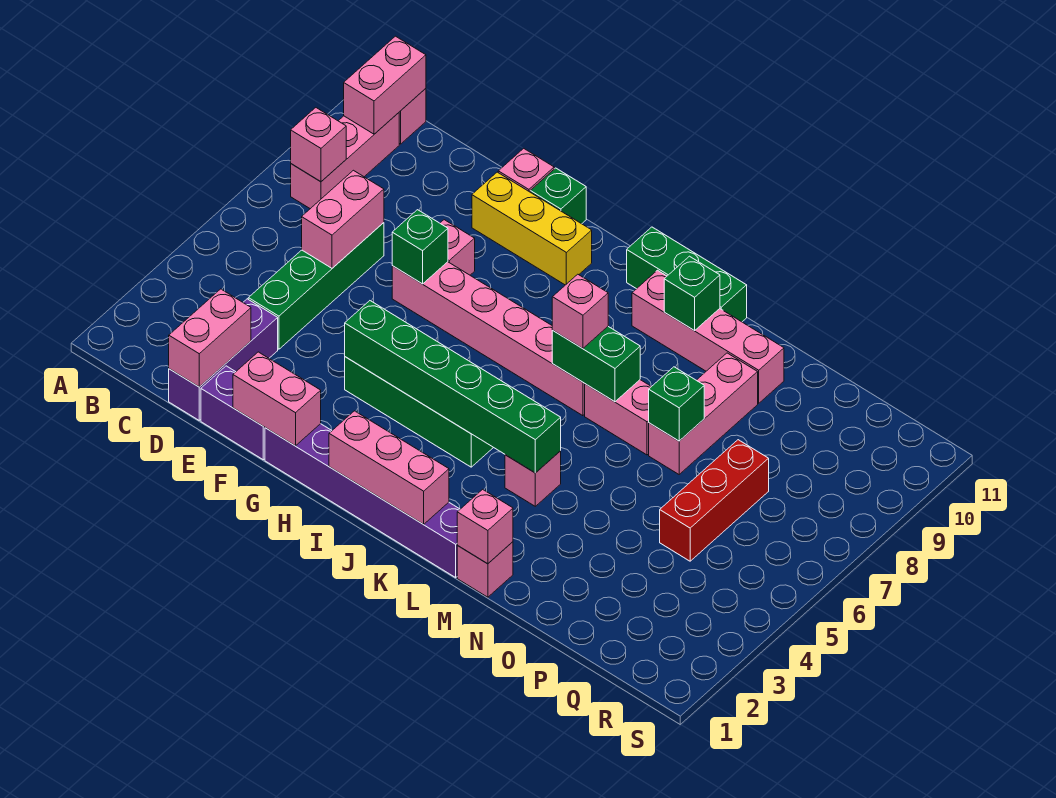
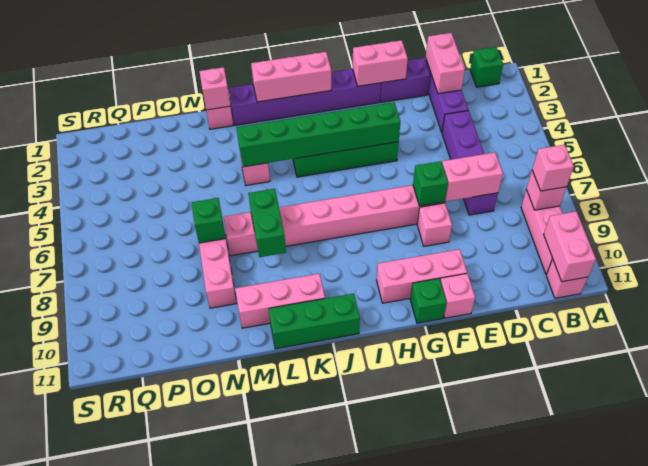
green brick D4:D7 level 1 -> purple brick D4:D7 level 1
pink brick D6:D7 level 2 -> pink brick D7:E7 level 2
yellow brick F10:H10 level 1 -> pink brick F10:H10 level 1
green brick K7:L7 level 2 -> green brick L7:L8 level 2
pink brick K7 level 3 -> pink brick B8 level 3
pink brick K10:N10 level 1 -> pink brick K10:M10 level 1
green brick L10 level 2 -> green brick B1 level 1
red brick P5:P7 level 1 -> none

